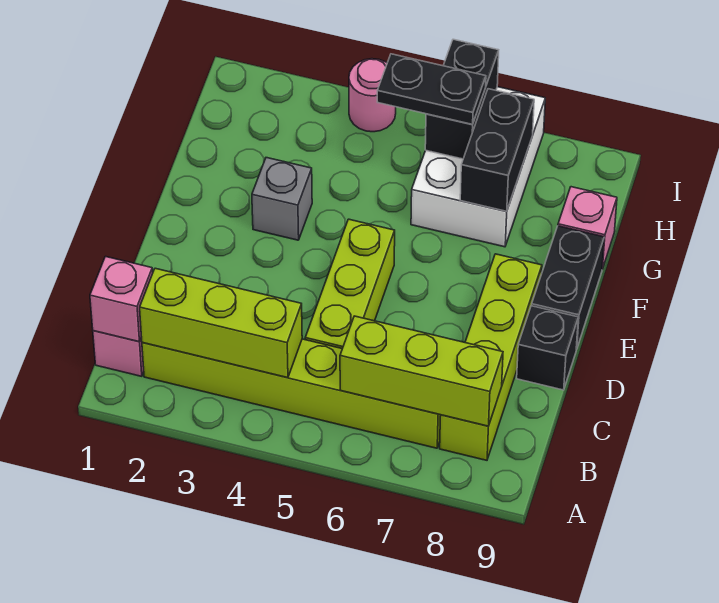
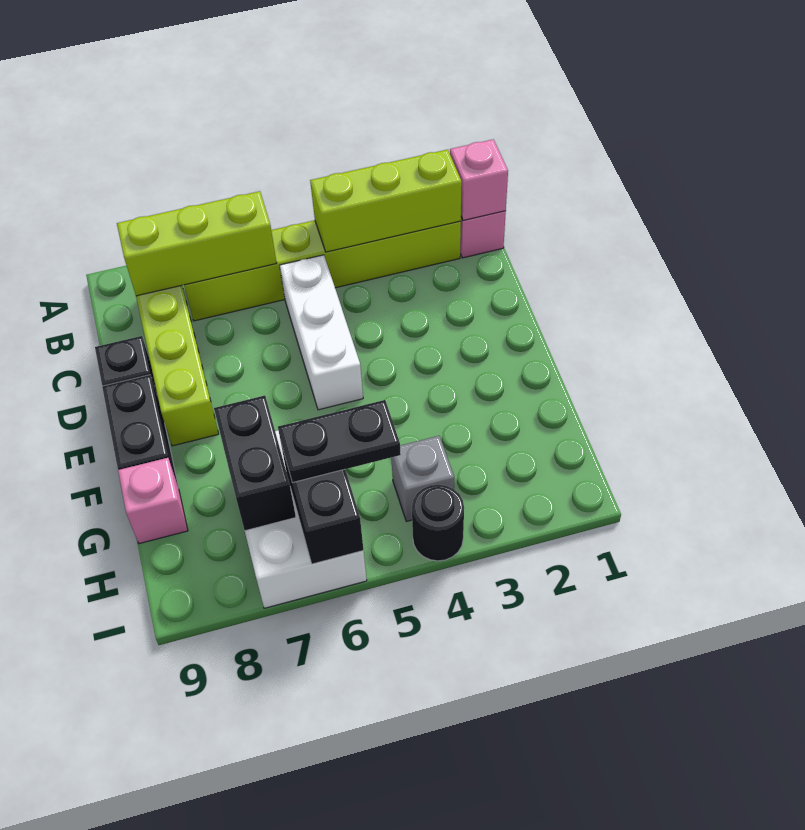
lime brick C5:E5 level 1 -> white brick C5:E5 level 1
grey brick F3 level 1 -> grey brick H4 level 1
pink round brick I4 level 1 -> black round brick I4 level 1

